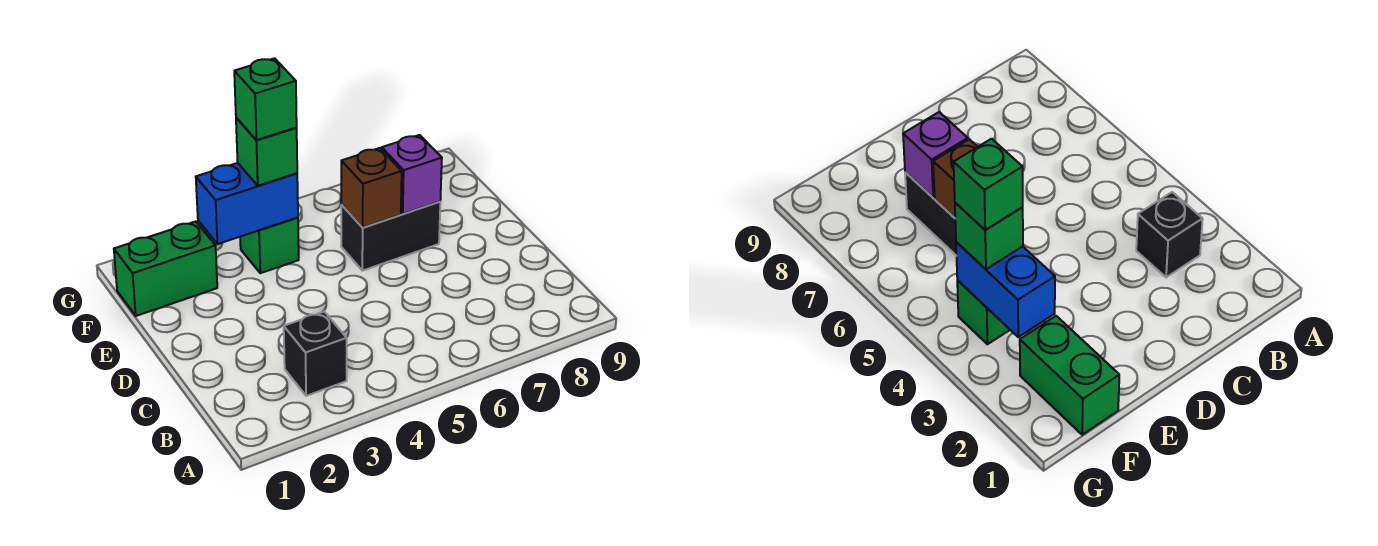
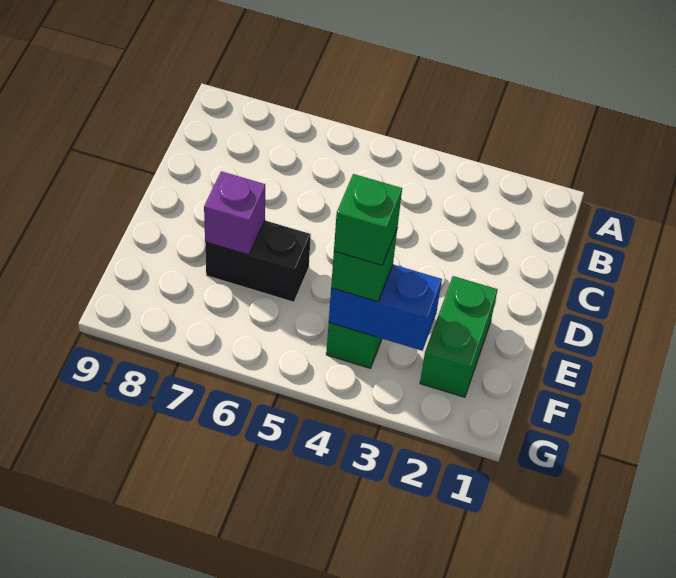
black brick B3 level 1 -> none
brown brick E6 level 2 -> none
green brick F1:F2 level 1 -> green brick E2:F2 level 1

